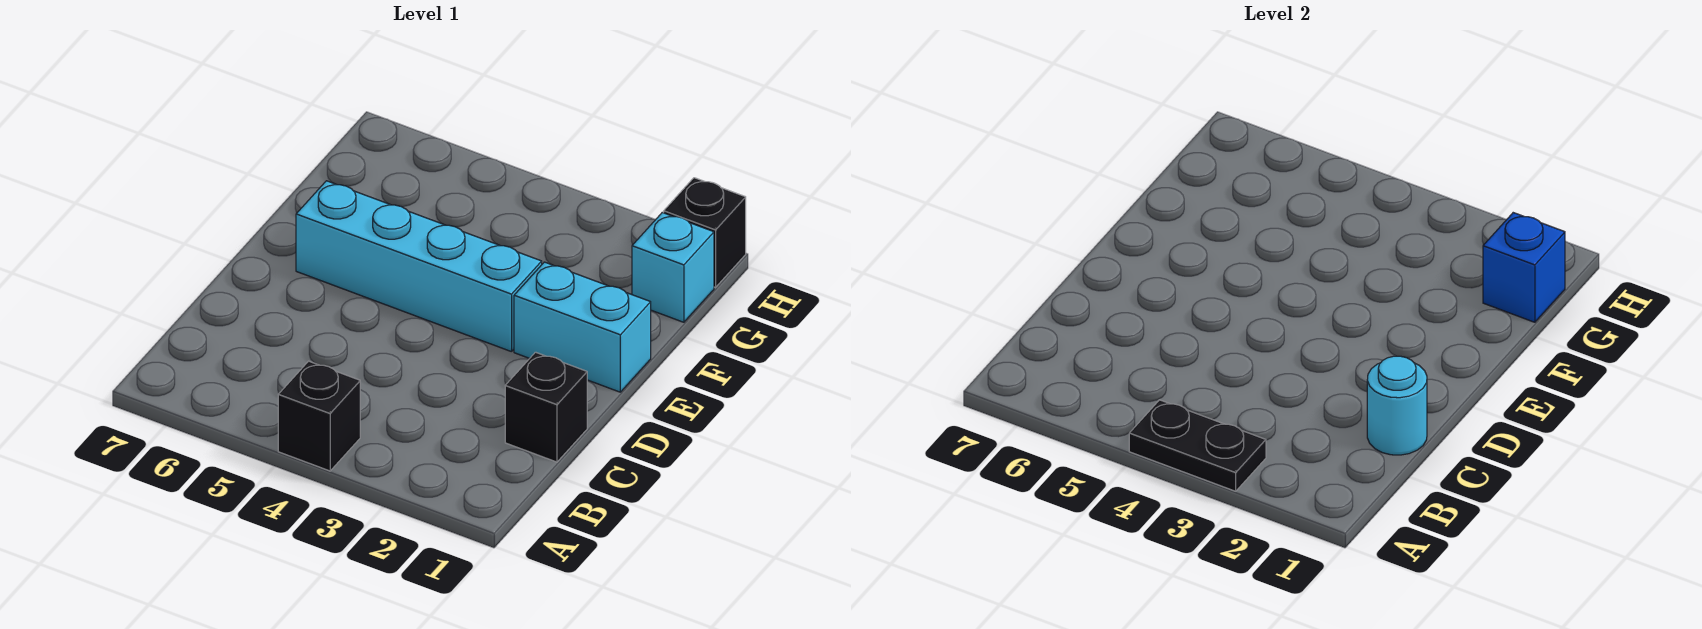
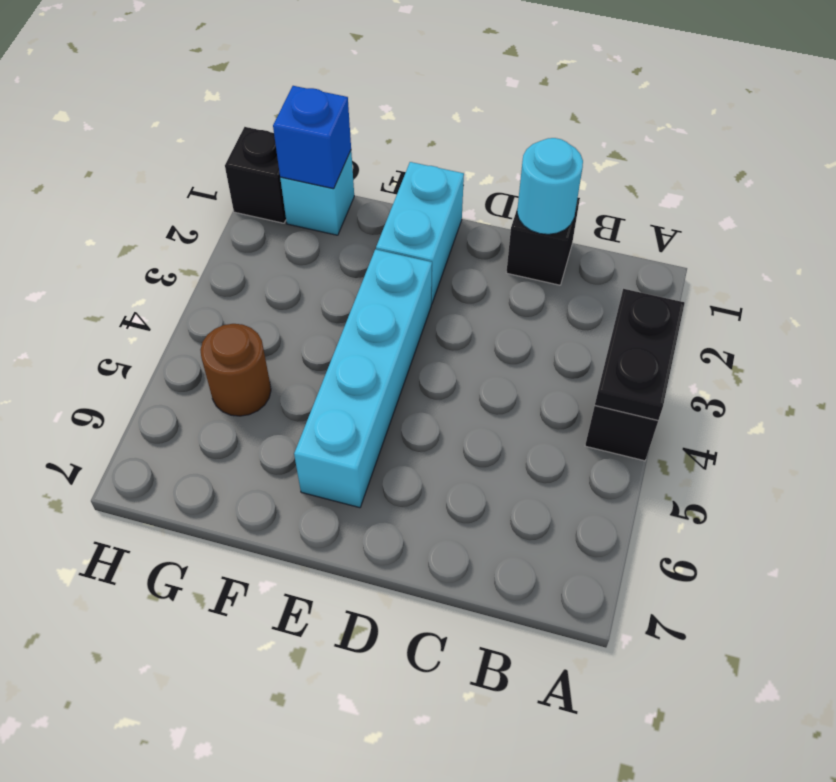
none -> brown round brick G5 level 1

